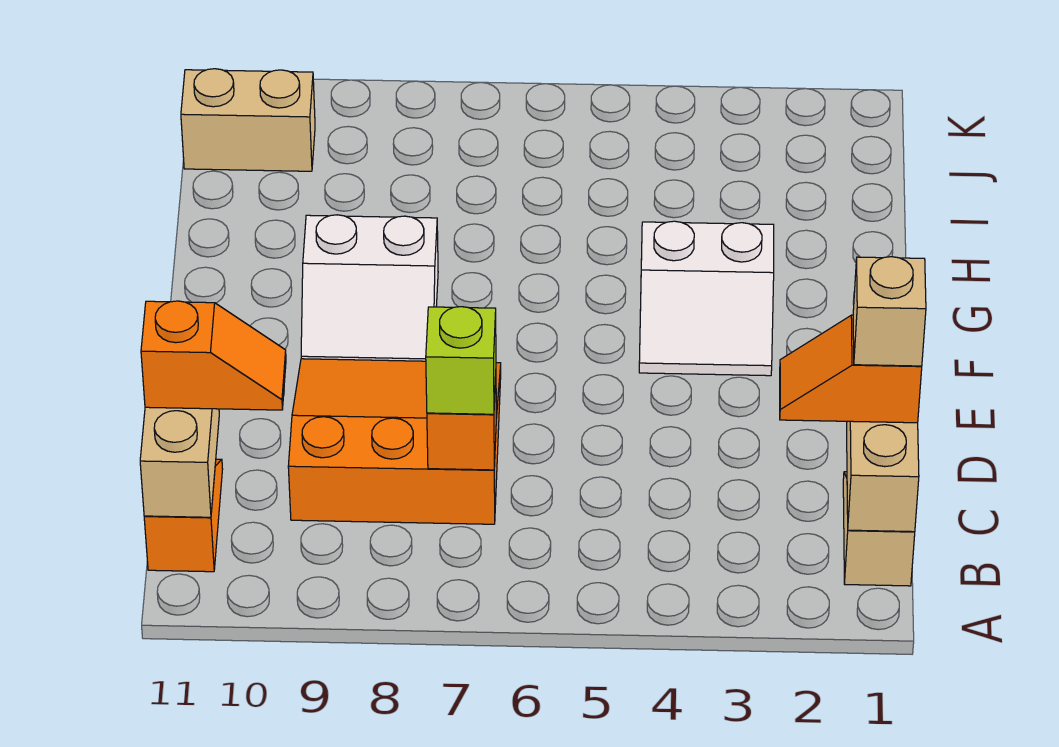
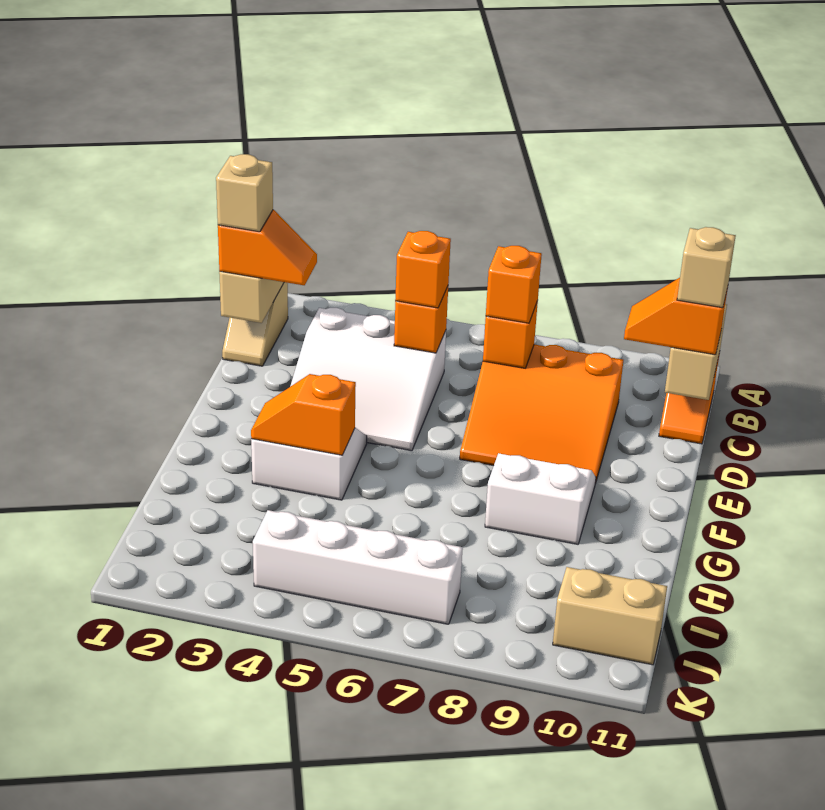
none -> white slope C3:E5 level 1 top C
none -> orange brick C5 level 2
none -> orange brick C5 level 3
lime brick C7 level 3 -> orange brick C7 level 3
none -> tan brick C11 level 4
none -> orange slope G3:G4 level 2 top 4
none -> white brick J4:J7 level 1

